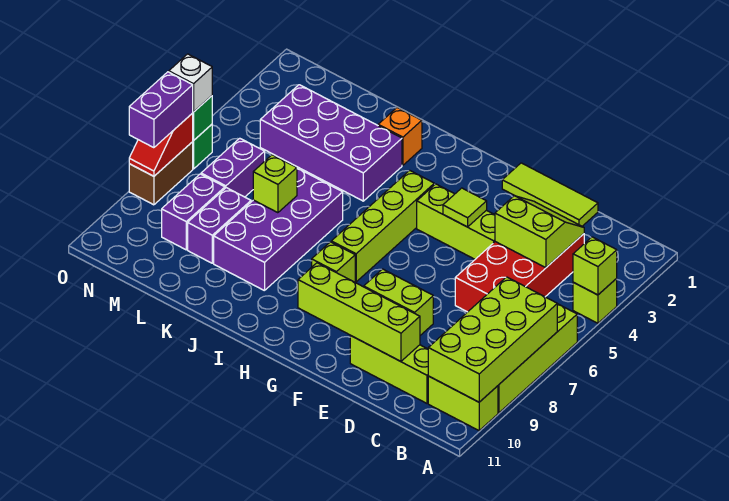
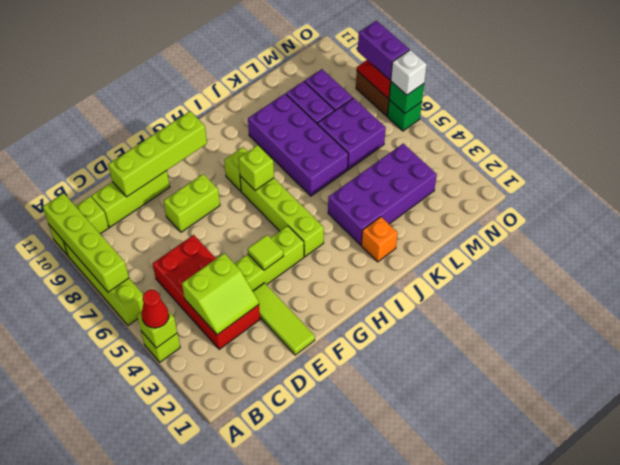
none -> red cone A4 level 3
lime brick A7:B10 level 2 -> lime brick A7:A10 level 2
lime tile D1:F1 level 1 -> lime tile E1:E3 level 1
lime brick K7 level 2 -> lime brick H7 level 2
purple brick M6:M7 level 1 -> purple brick L6:M7 level 1

